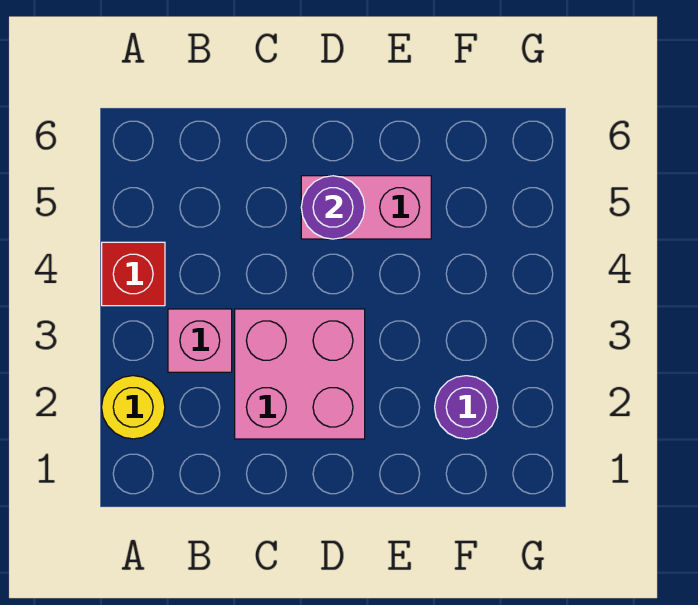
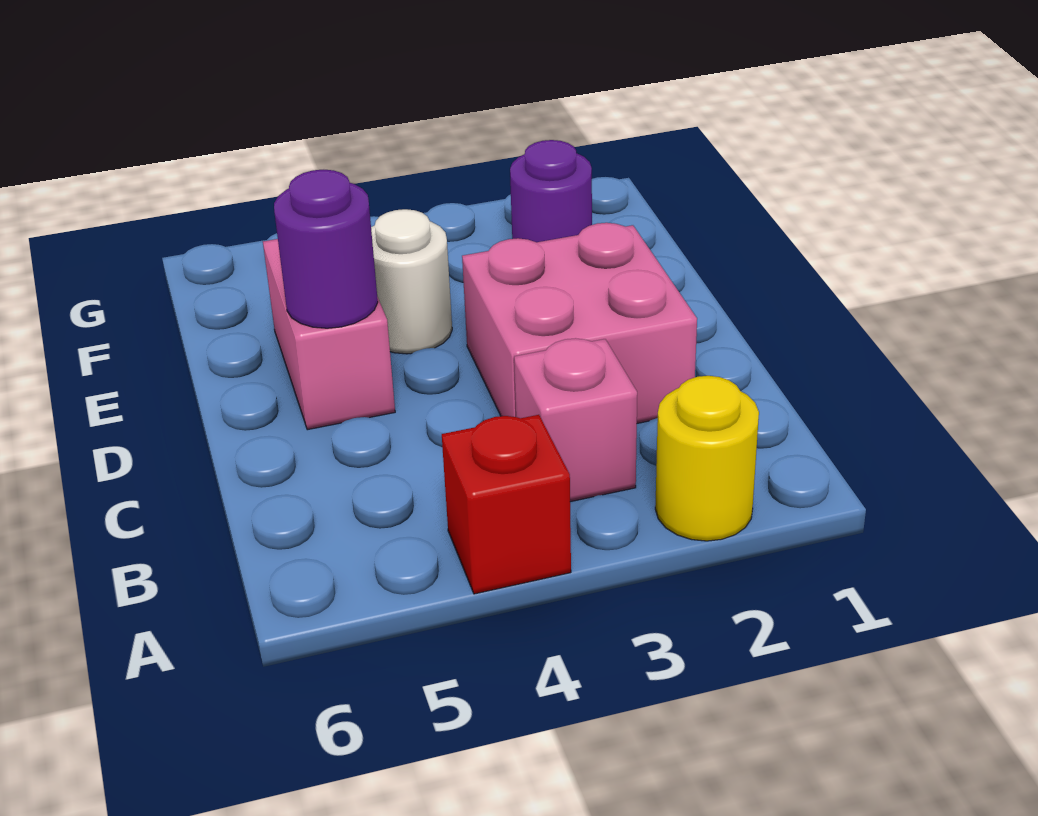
none -> white round brick E4 level 1

